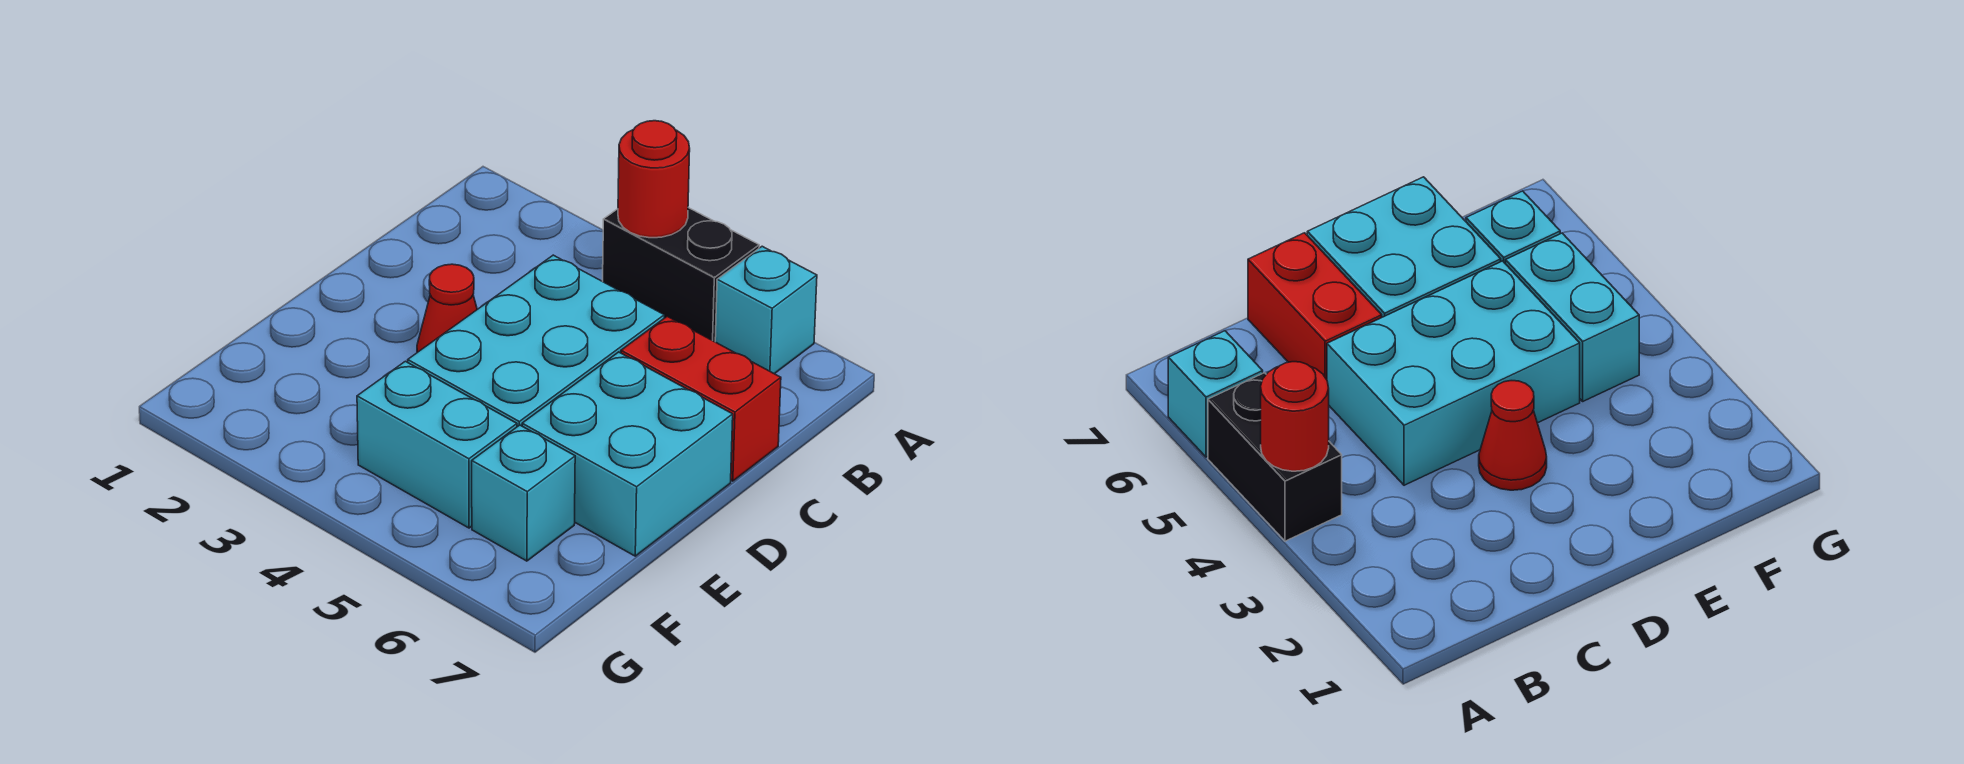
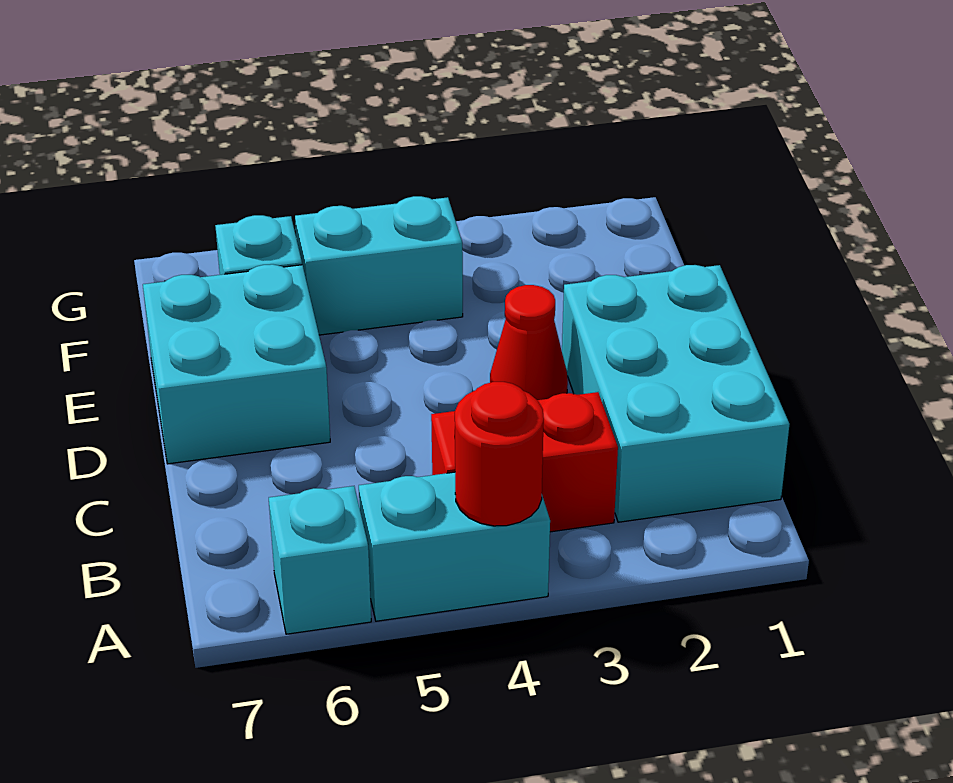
black brick A4:A5 level 1 -> cyan brick A4:A5 level 1
cyan brick C4:E5 level 1 -> cyan brick B1:D2 level 1
red brick C6:C7 level 1 -> red brick B3:B4 level 1

